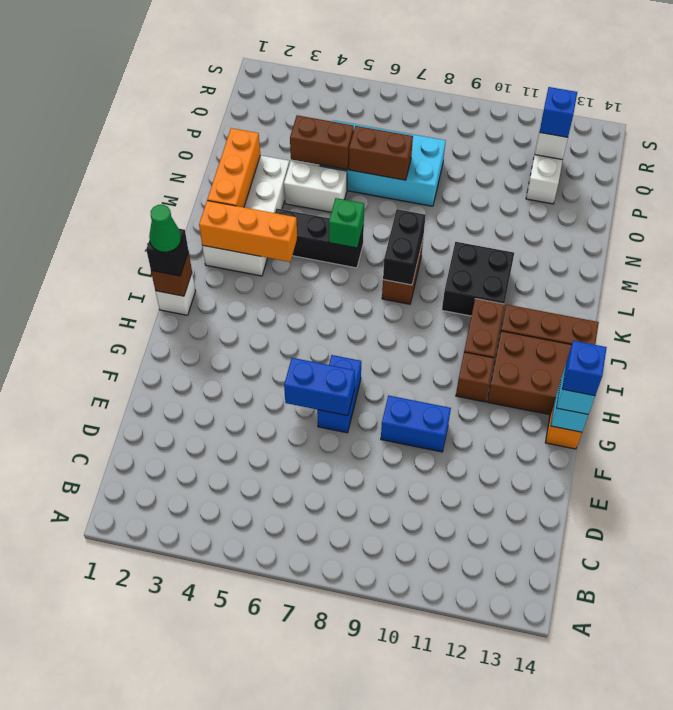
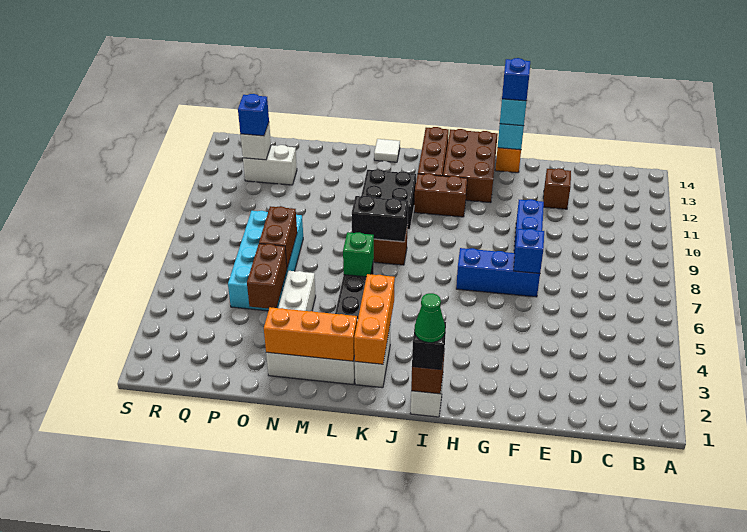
blue brick F6:F7 level 2 -> blue brick F7 level 2
blue brick F7:G7 level 1 -> blue brick F7:H7 level 1
brown brick H11 level 1 -> brown brick E12 level 1
none -> white tile L14 level 1

